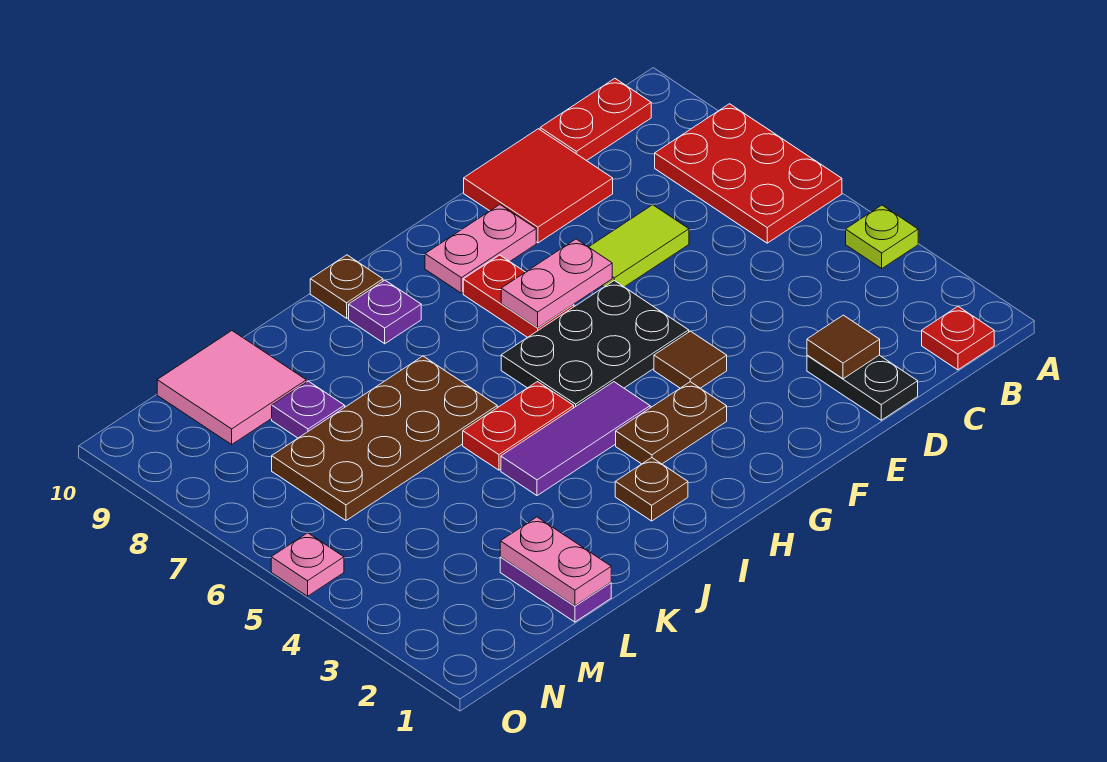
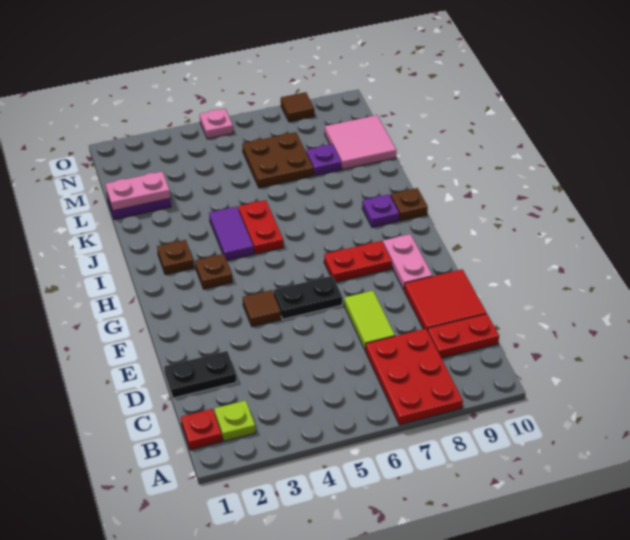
lime plate A4 level 1 -> lime plate B2 level 1
red plate A6:B8 level 1 -> red plate A7:C8 level 1
red plate B10:C10 level 1 -> red plate C9:C10 level 1
brown tile D2 level 2 -> brown tile O8 level 1
black plate F5:H6 level 1 -> black plate F5:F6 level 1
pink plate F7:G7 level 2 -> none
brown plate G3:H3 level 1 -> brown plate H3 level 1
purple tile H4:J4 level 1 -> purple tile I4:J4 level 1
brown plate J6:M7 level 1 -> brown plate L6:M7 level 1

